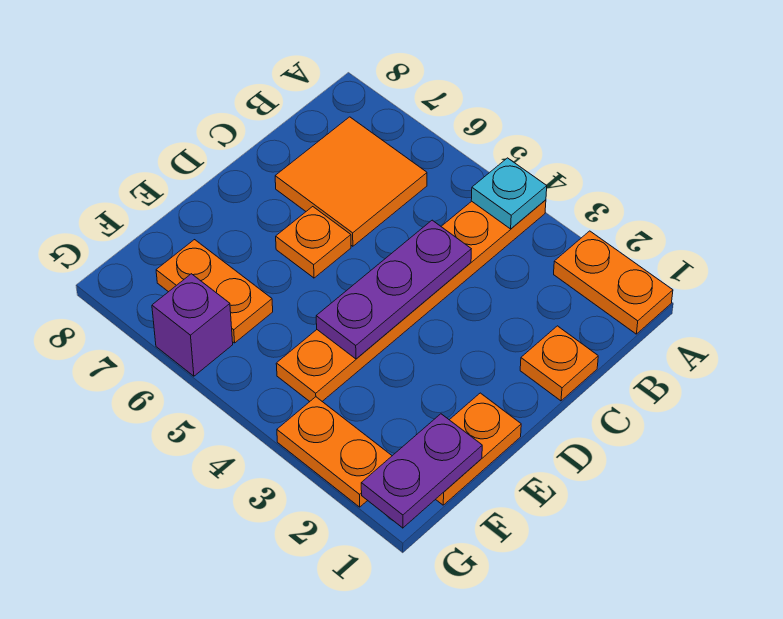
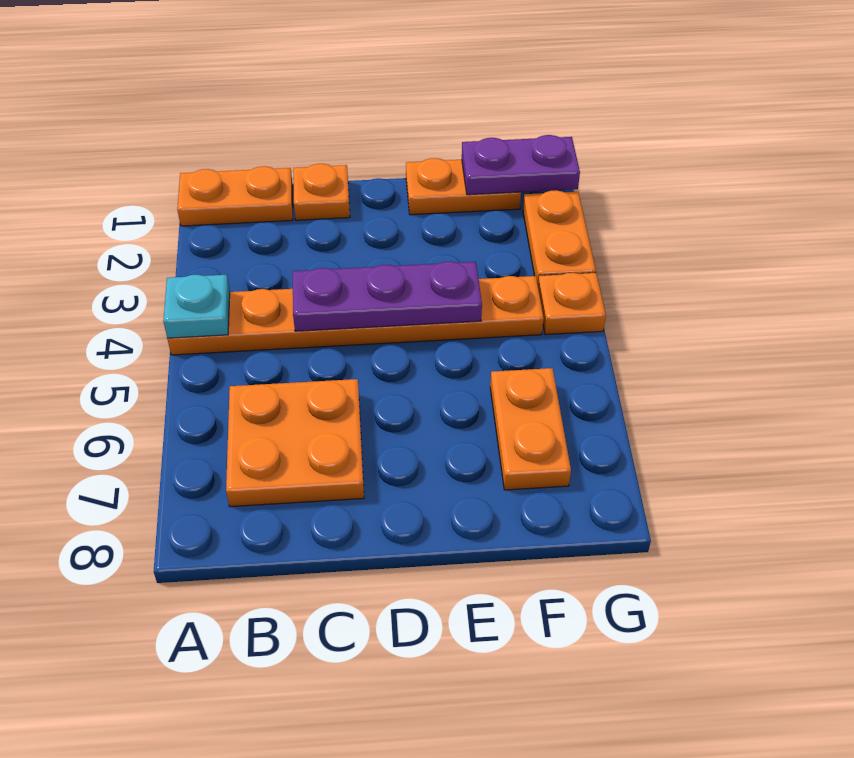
orange plate A1:A2 level 1 -> orange plate A1:B1 level 1
orange tile B6:C7 level 1 -> orange plate B6:C7 level 1
orange plate D6 level 1 -> orange plate G4 level 1
purple brick G6 level 1 -> none

